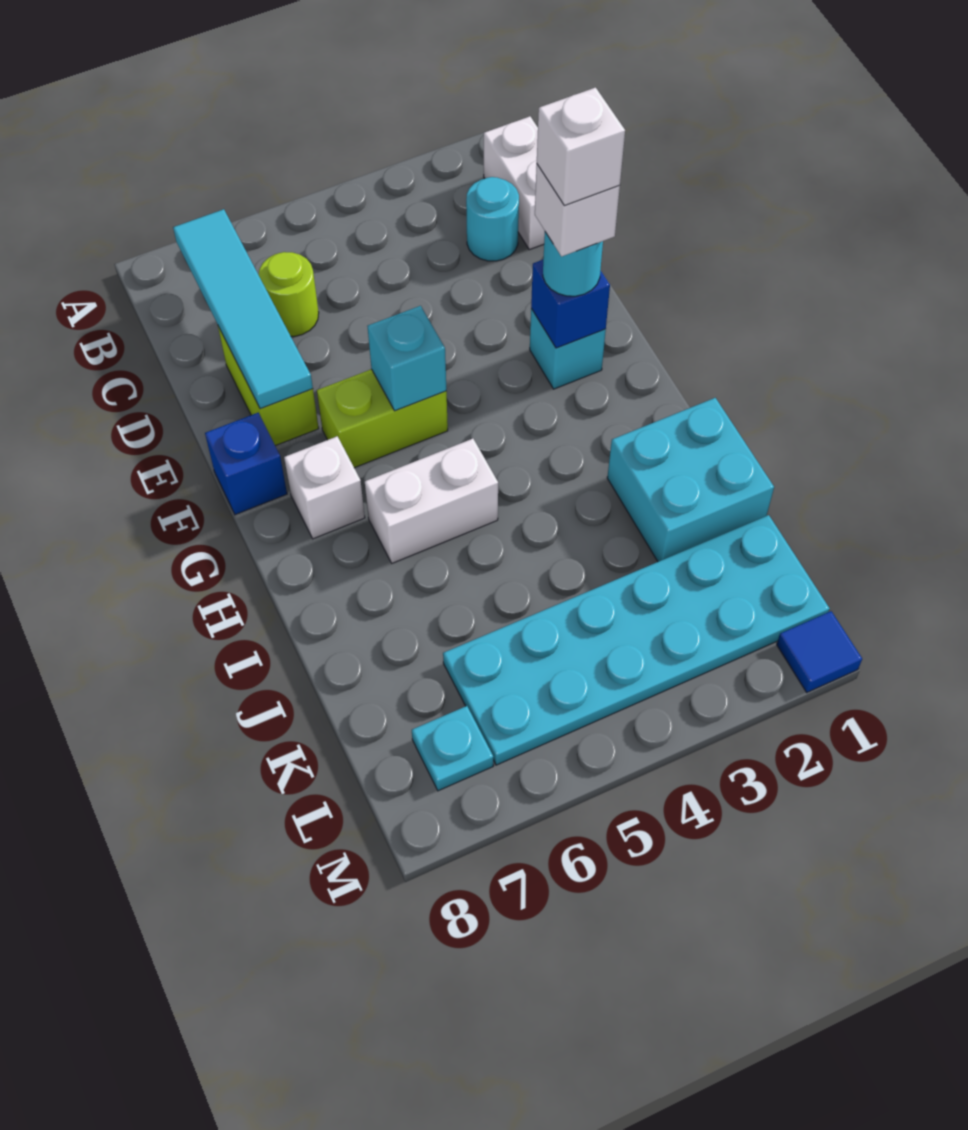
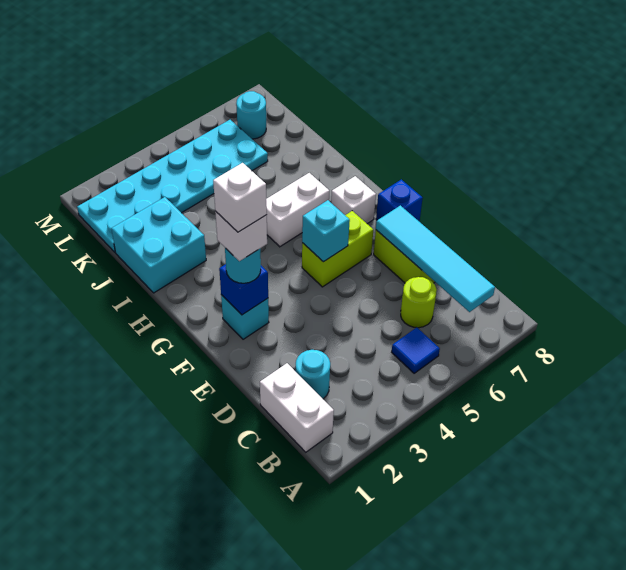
cyan plate L7 level 1 -> cyan round brick L7 level 1
blue tile M1 level 1 -> blue tile B5 level 1

